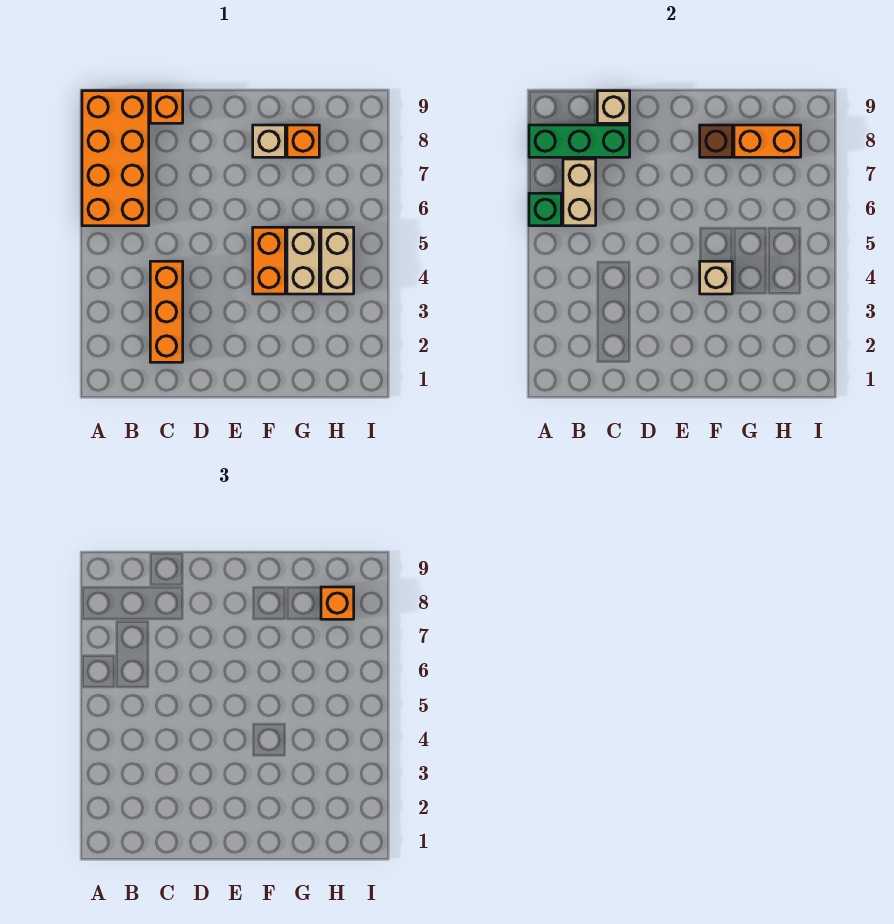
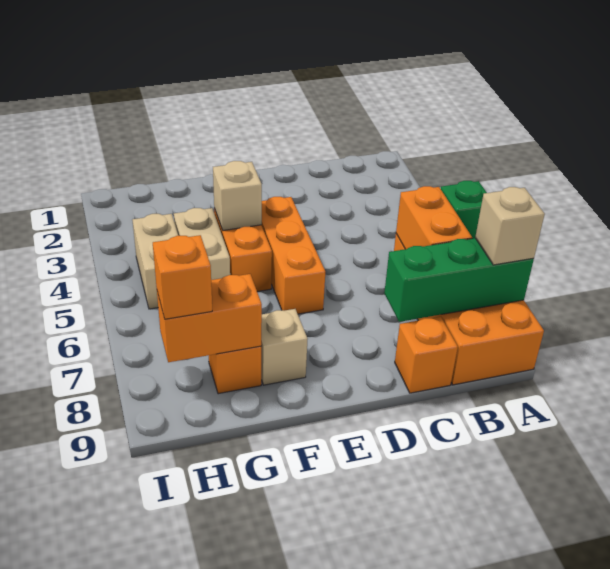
tan brick B6:B7 level 2 -> orange brick B6:B7 level 2
orange brick C2:C4 level 1 -> orange brick E4:E6 level 1
tan brick C9 level 2 -> tan brick A8 level 3
brown brick F8 level 2 -> none

